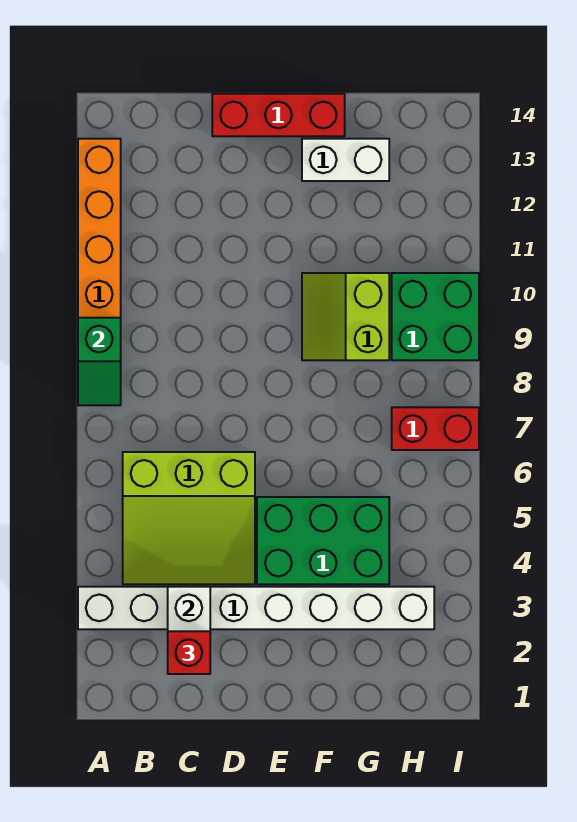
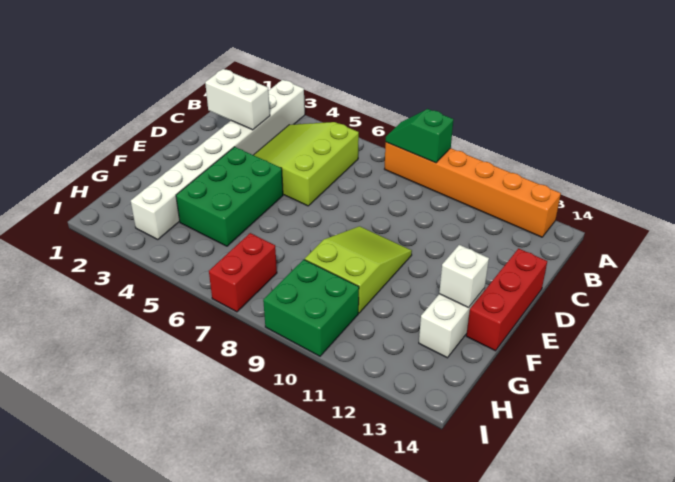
red brick C2 level 3 -> none
lime slope F9:G10 level 1 top G -> lime slope E9:G10 level 1 top G
none -> white brick F13 level 2

